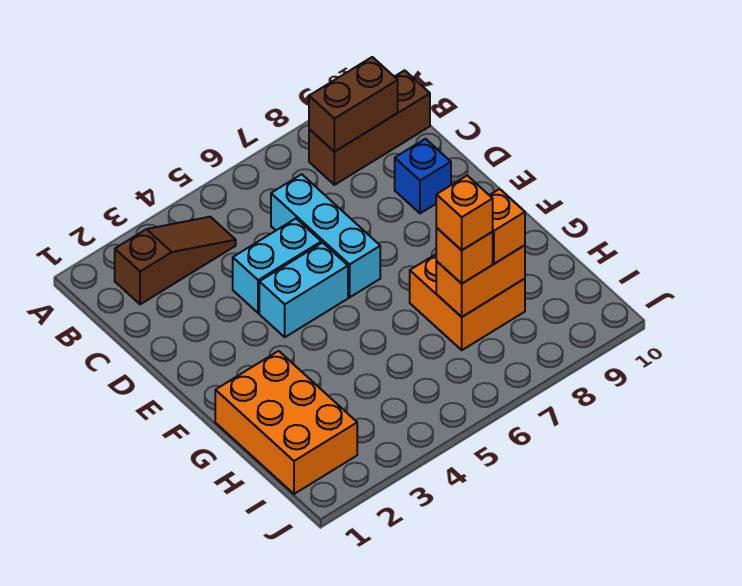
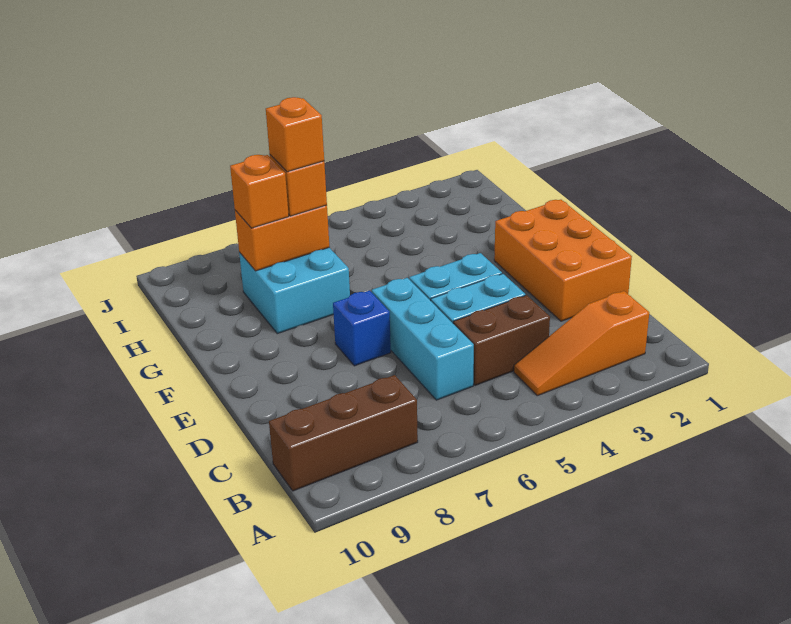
brown slope B2:B4 level 1 top 2 -> orange slope B2:B4 level 1 top 2
brown brick B8:B9 level 2 -> brown brick C4:C5 level 1
blue brick D9 level 1 -> blue brick E7 level 1
orange brick G1:I2 level 1 -> orange brick D1:F2 level 1
orange brick G7:H8 level 1 -> cyan brick G7:H8 level 1

